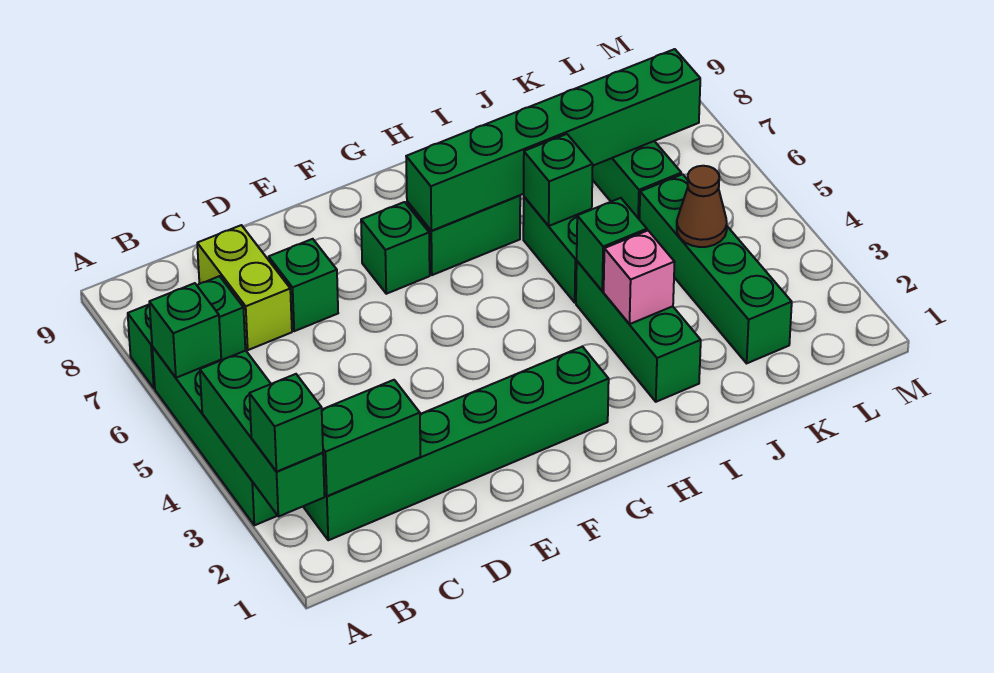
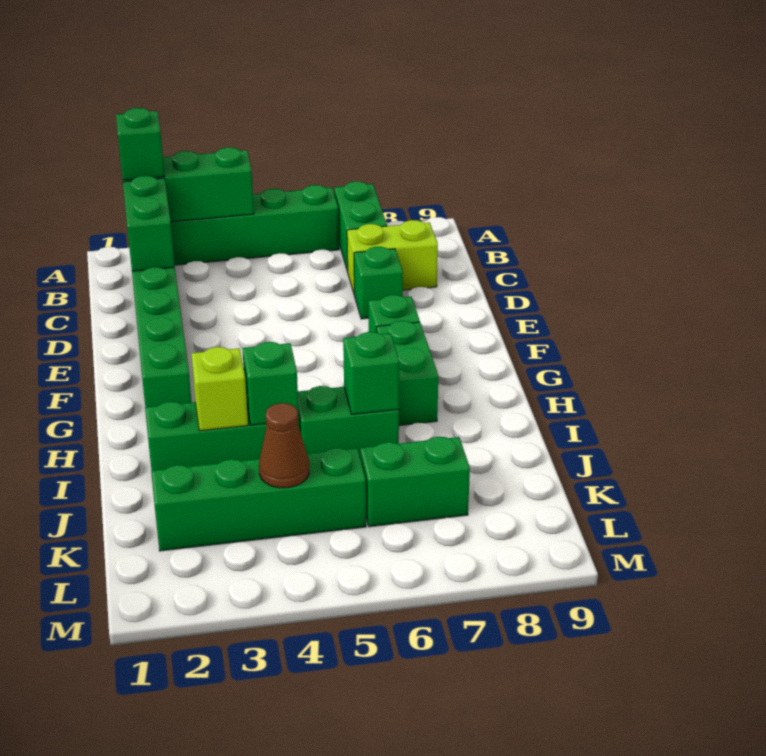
green brick A6 level 2 -> none
green brick G7:L7 level 2 -> none
pink brick I3 level 2 -> lime brick I3 level 2

